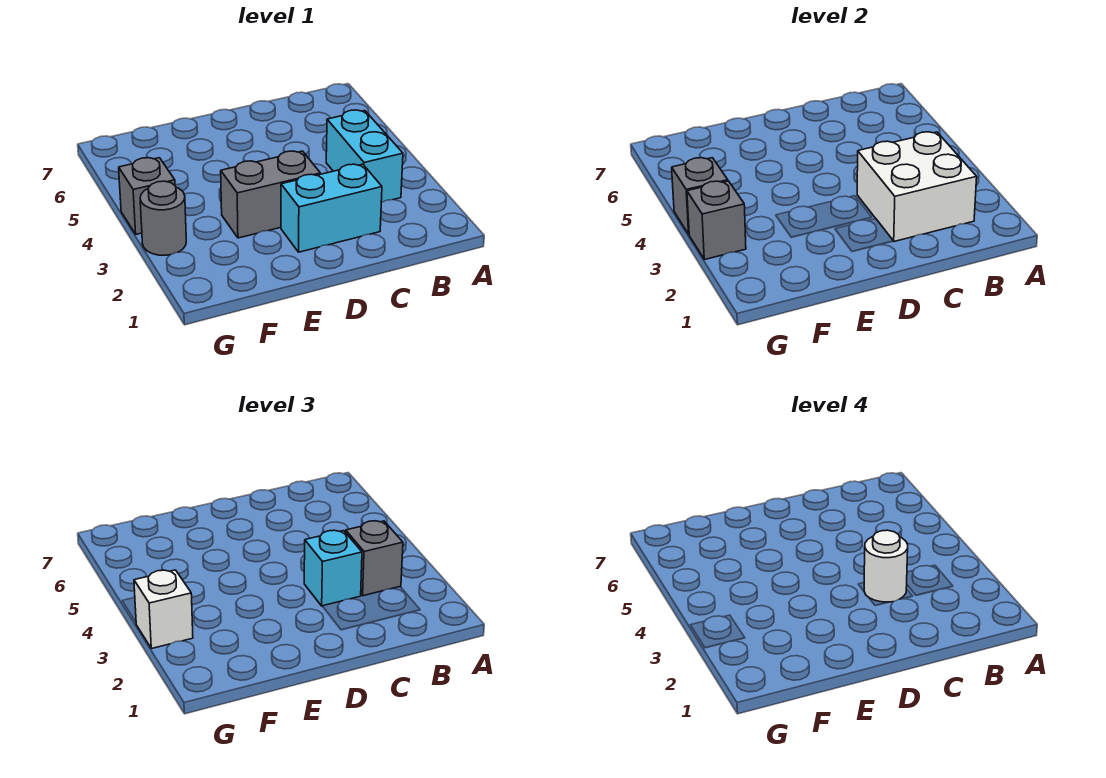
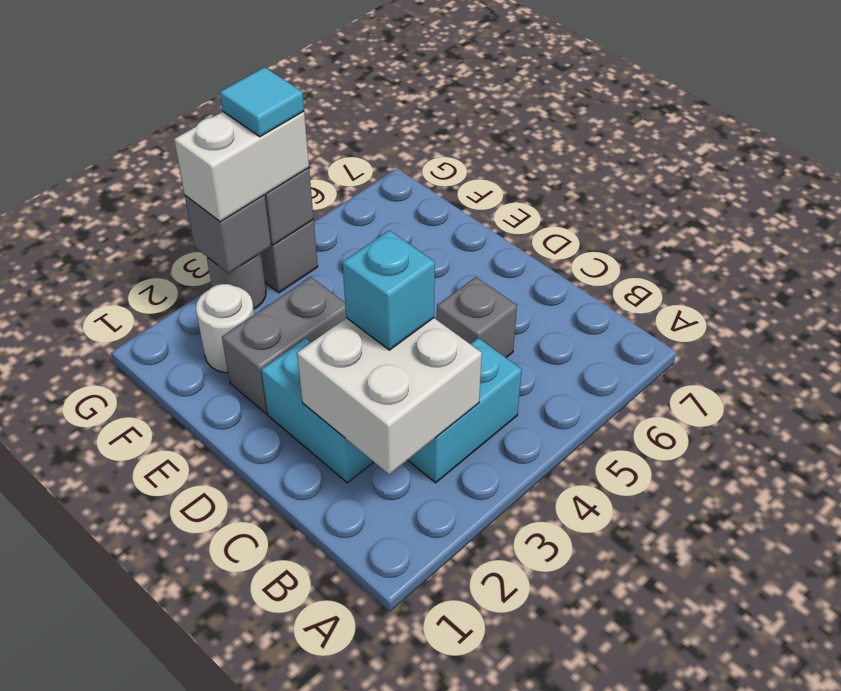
grey brick B3 level 3 -> grey brick C5 level 1
white round brick C3 level 4 -> white round brick F2 level 1
grey brick D3:E3 level 1 -> grey brick E2:E3 level 1
white brick G3 level 3 -> white brick G3:G4 level 3
none -> cyan tile G4 level 4

